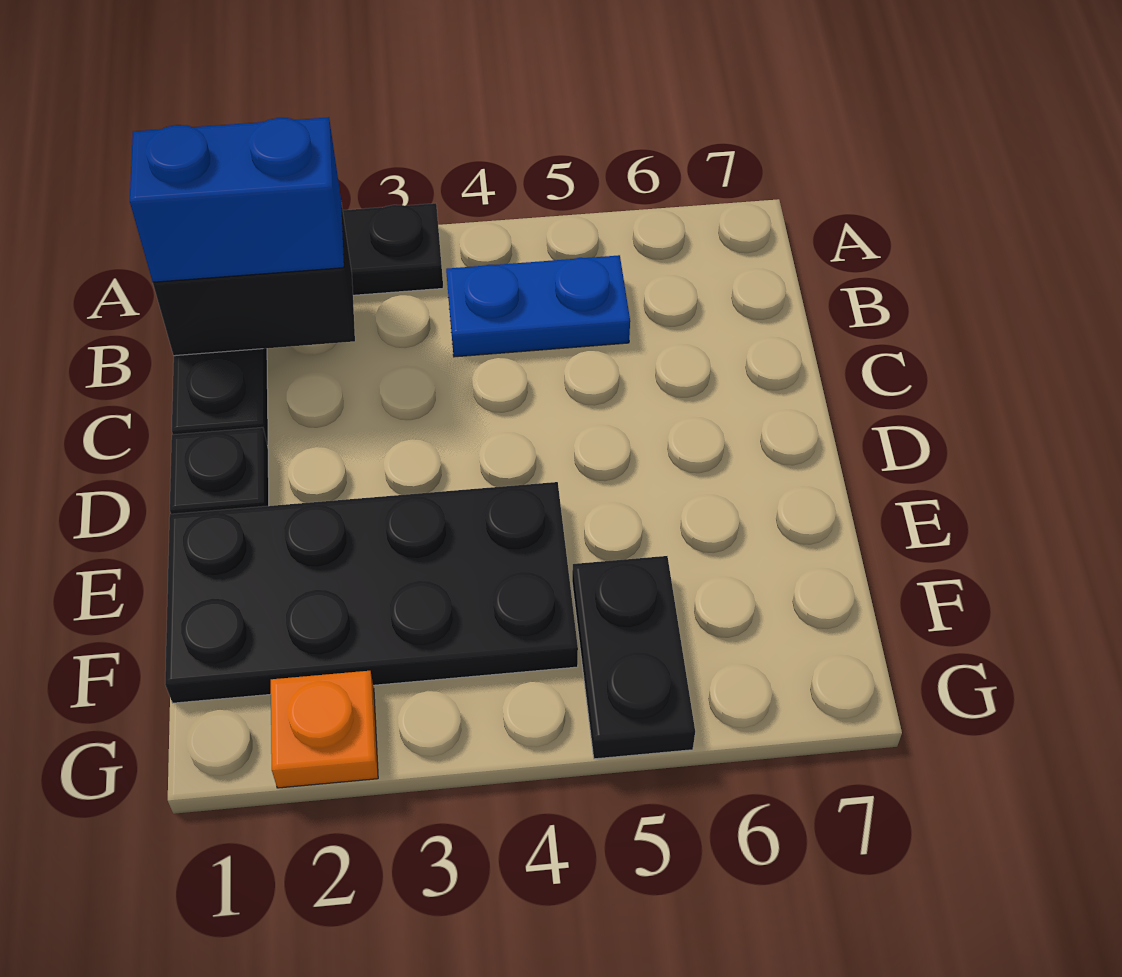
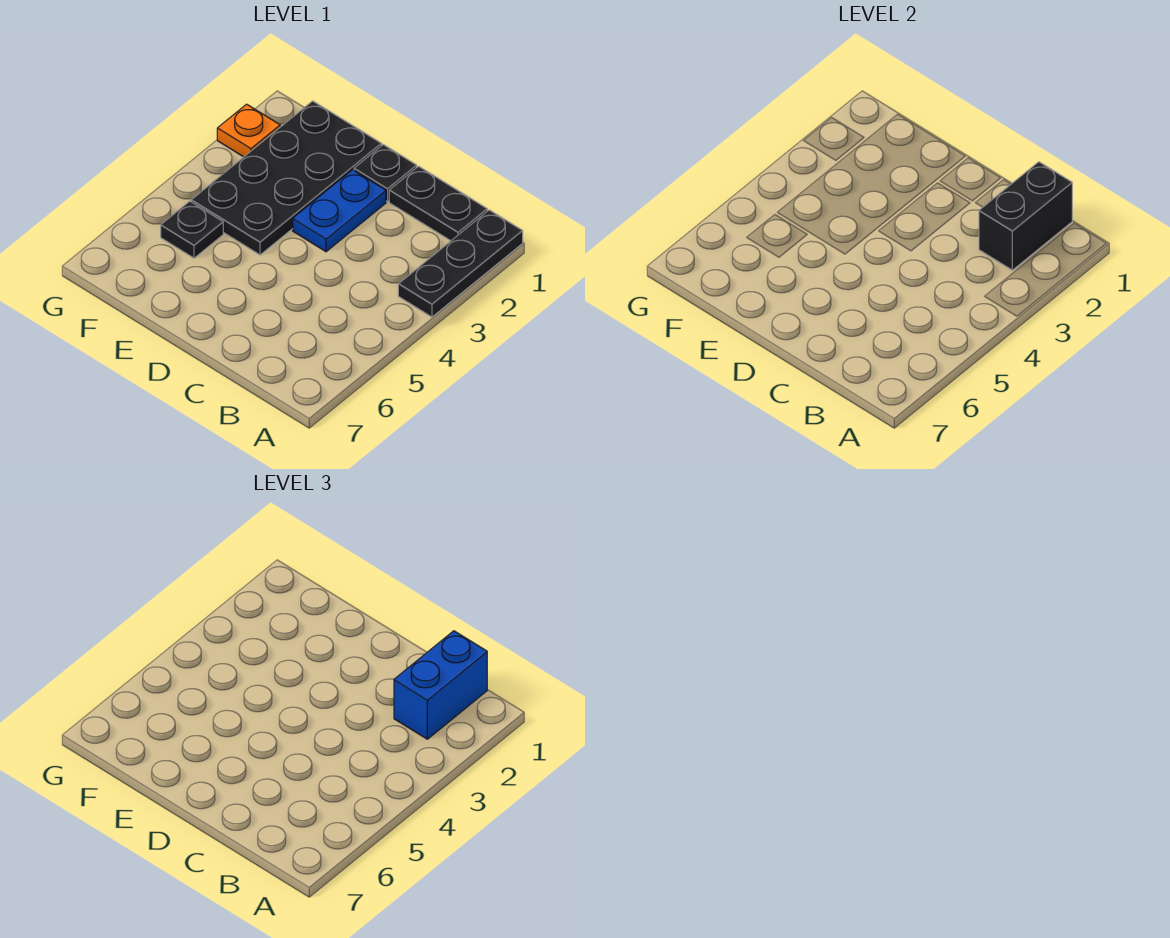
blue plate B4:B5 level 1 -> blue plate D2:D3 level 1
black plate F5:G5 level 1 -> black plate F5 level 1

